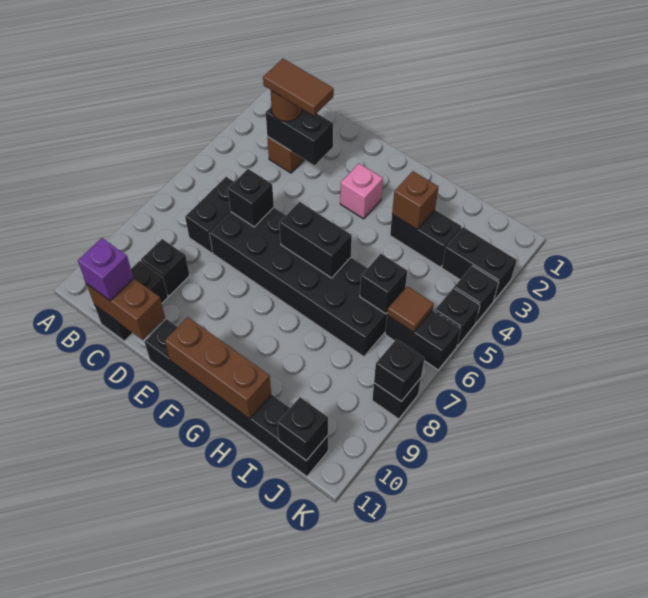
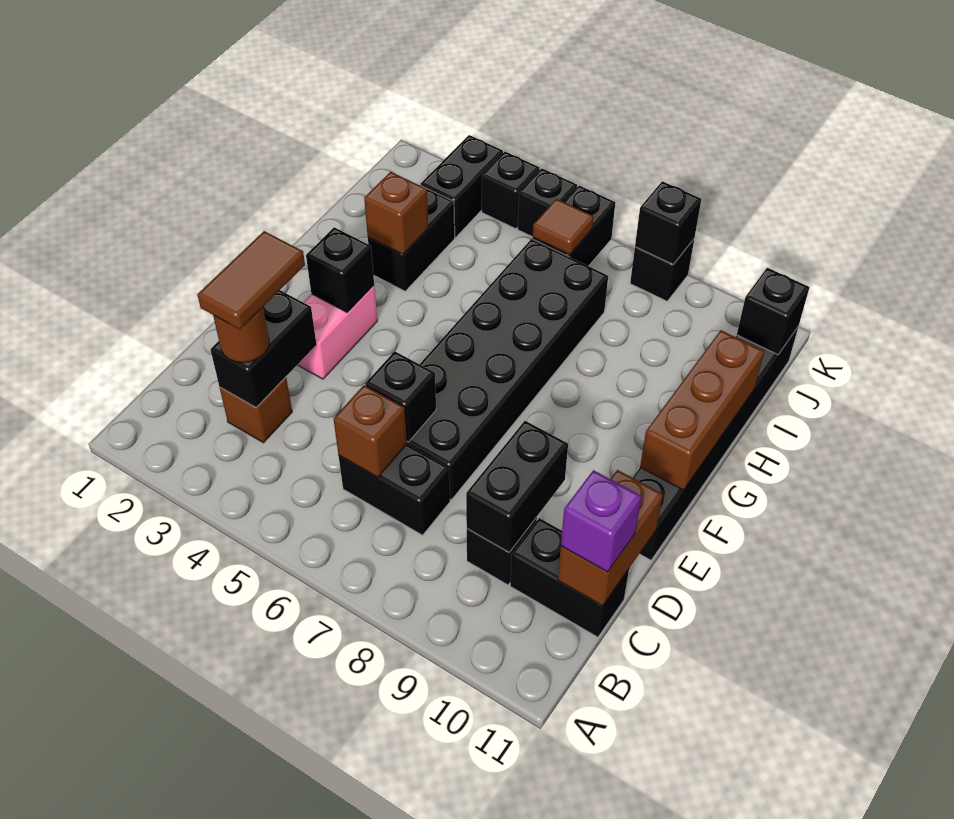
none -> brown brick C6 level 2
pink brick F3 level 1 -> pink brick E3:F3 level 1
black brick F6:G6 level 2 -> black brick C9:D9 level 2
black brick I6 level 2 -> black brick F3 level 2

